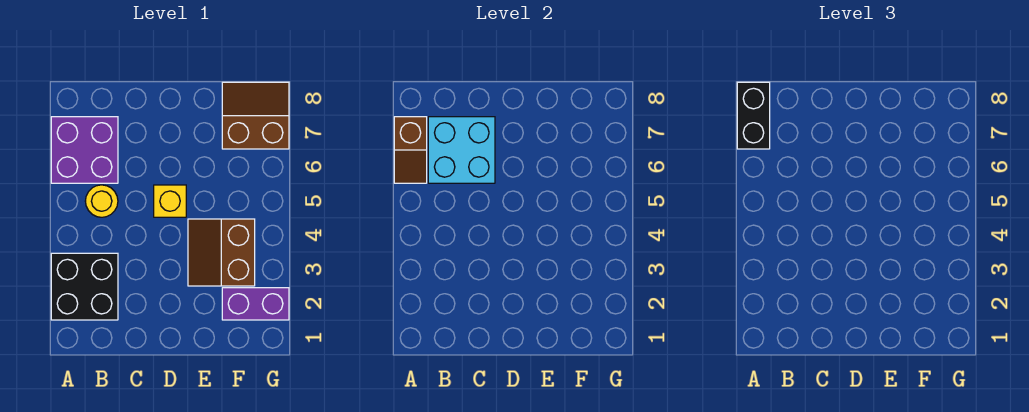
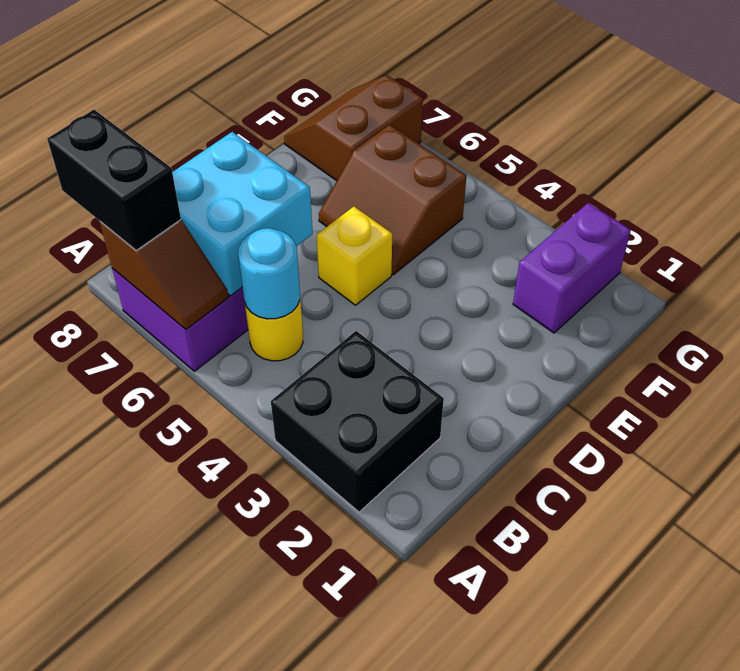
none -> cyan round brick B5 level 2
brown slope E3:F4 level 1 top F -> brown slope E5:F6 level 1 top F

